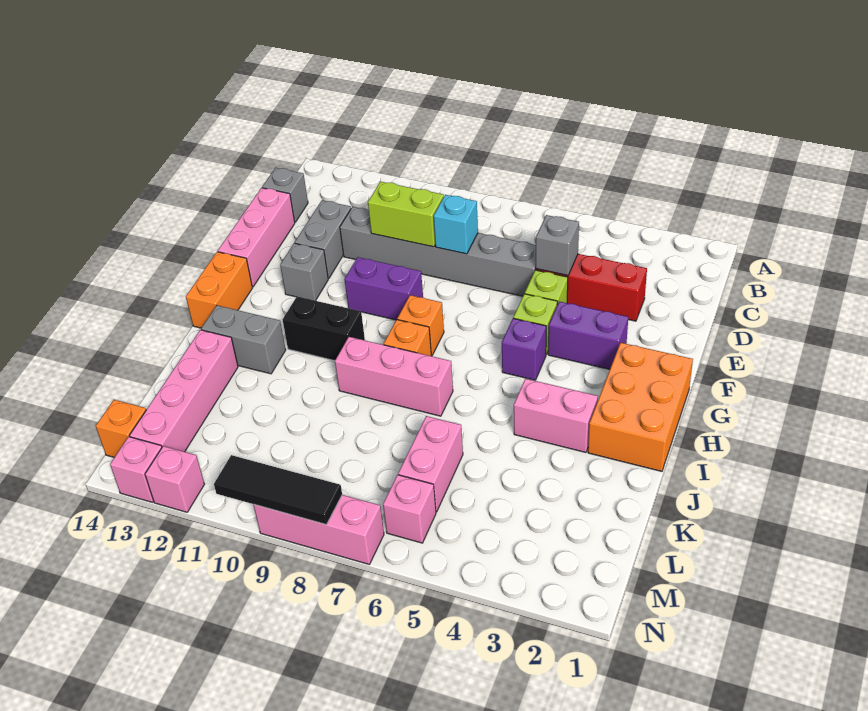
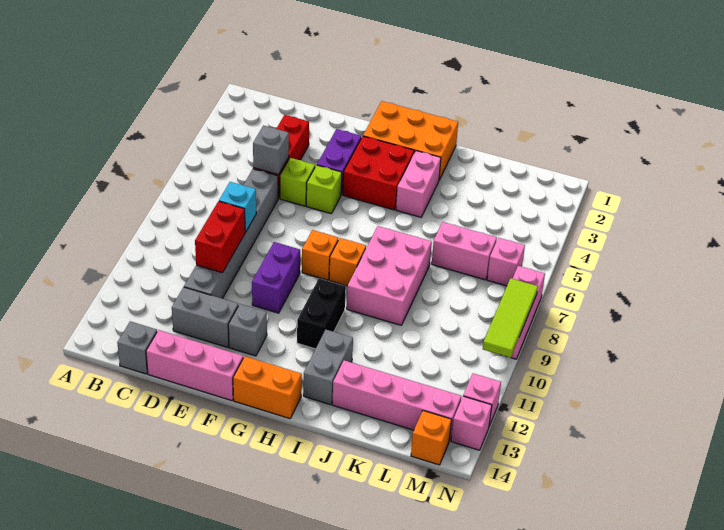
lime brick D9:D10 level 2 -> red brick D9:D10 level 2
none -> red brick G3:H4 level 1
purple brick G5 level 1 -> none
pink brick I7:I9 level 1 -> pink brick I7:J9 level 1
black tile N8:N10 level 2 -> lime tile N8:N10 level 2

